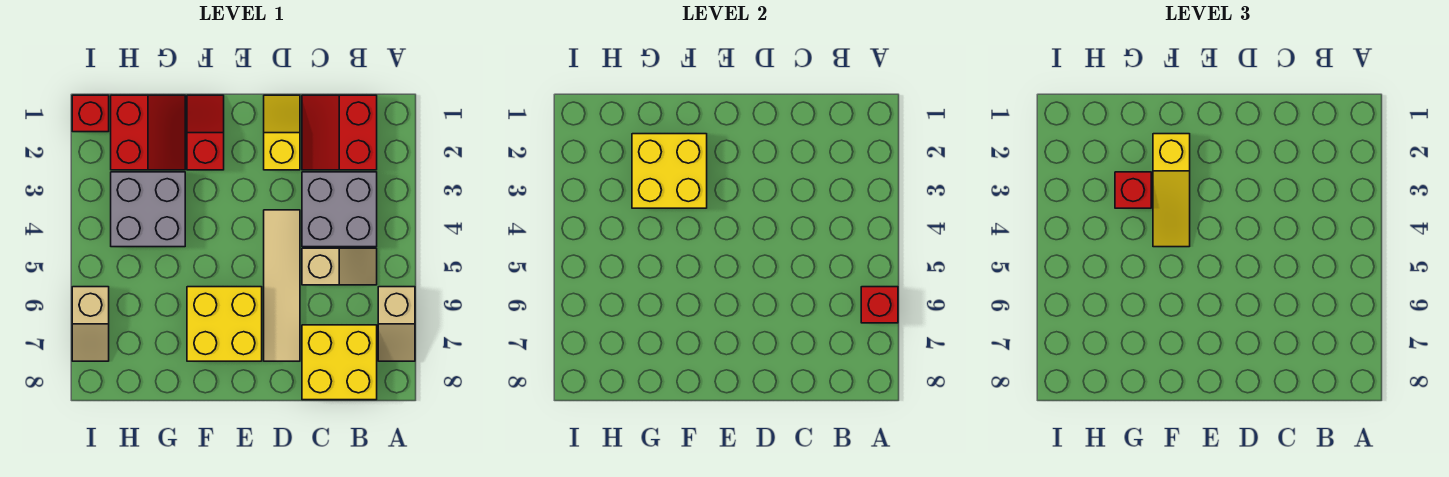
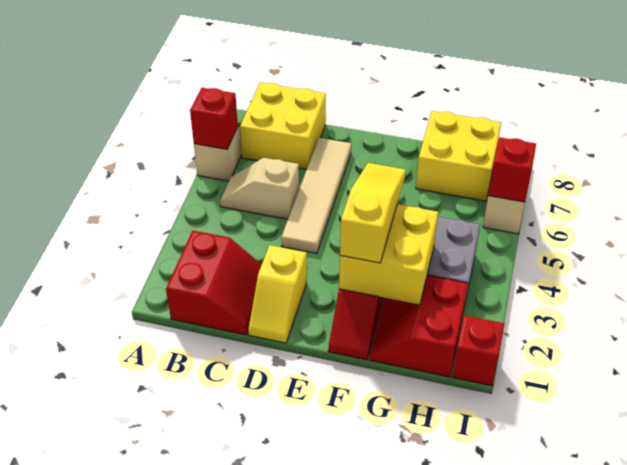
grey brick B3:C4 level 1 -> none
yellow brick E6:F7 level 1 -> yellow brick G7:H8 level 1
red brick G3 level 3 -> red brick I6 level 2

